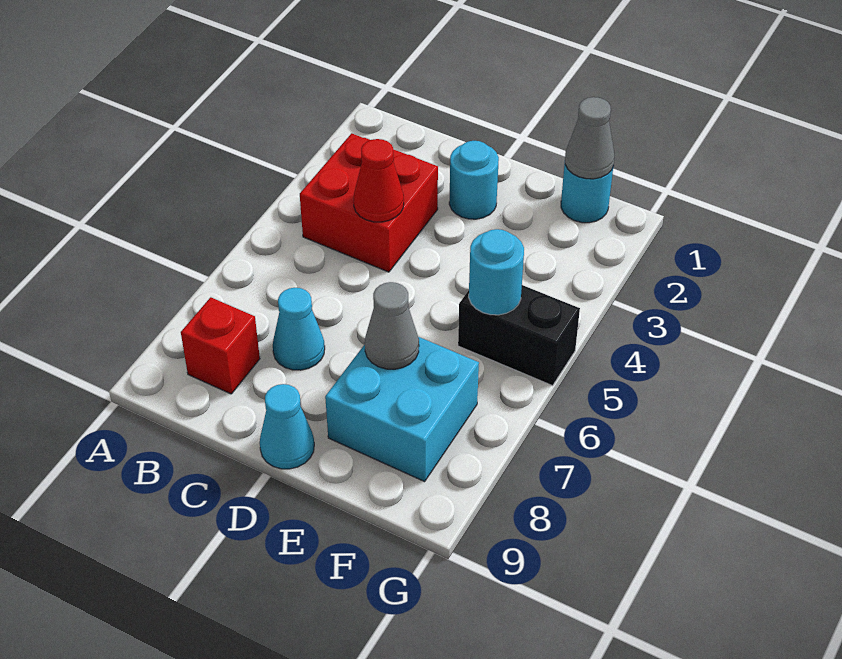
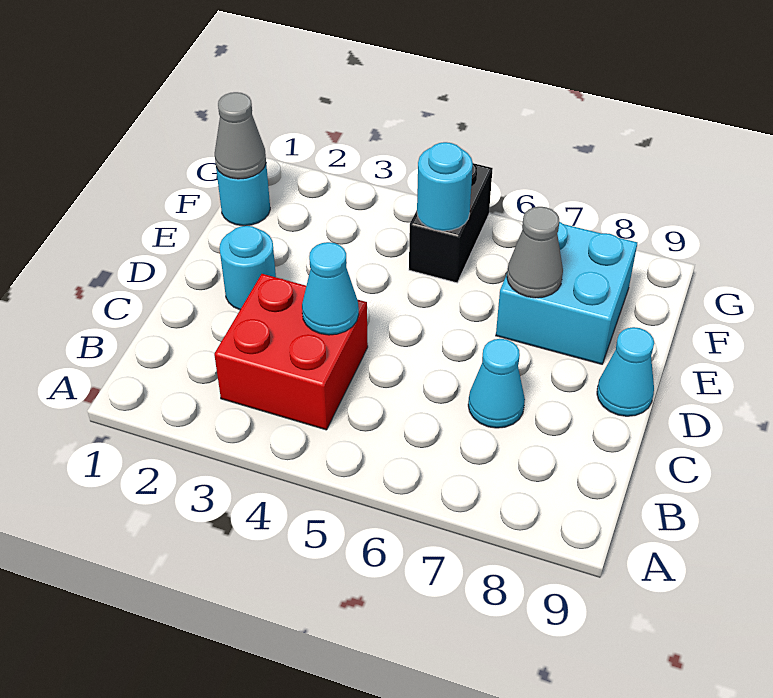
red brick B8 level 1 -> none
red cone C4 level 2 -> cyan cone C4 level 2

